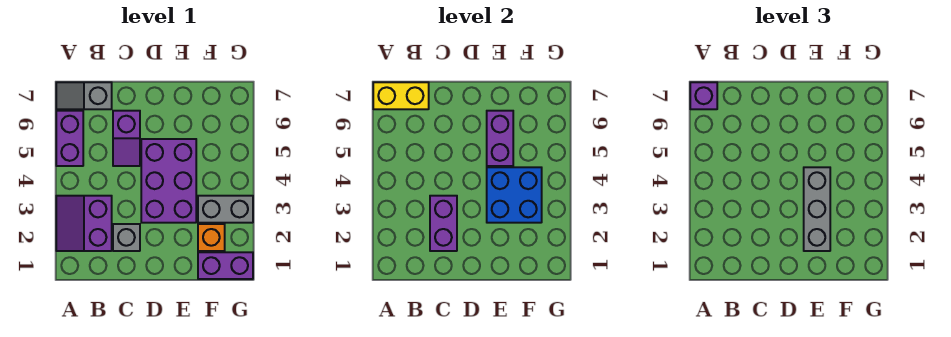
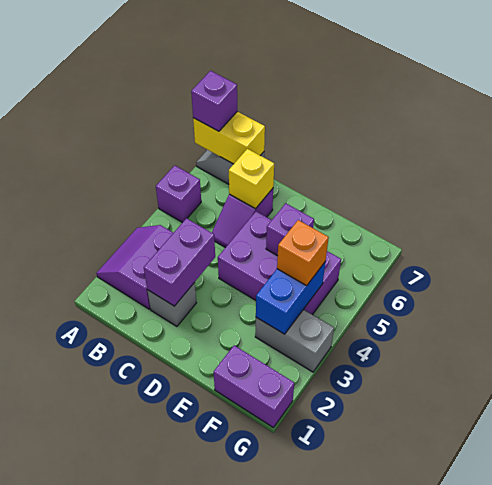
purple brick A5:A6 level 1 -> purple brick A5 level 1
none -> yellow brick C6 level 2
purple brick D3:E5 level 1 -> purple brick D4:F5 level 1
grey brick E2:E4 level 3 -> none
blue brick E3:F4 level 2 -> blue brick F3:F4 level 2
purple brick E5:E6 level 2 -> purple brick E5 level 2
orange brick F2 level 1 -> orange brick F4 level 3

